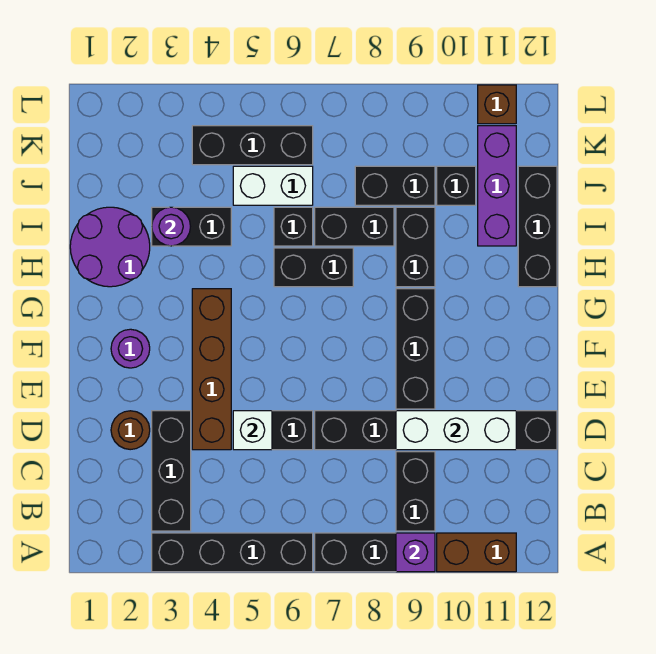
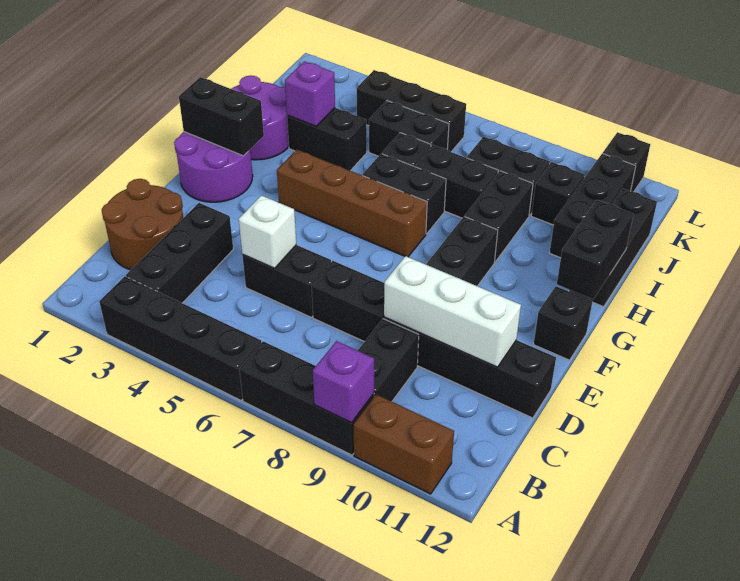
brown round brick D2 level 1 -> brown round brick C1:D2 level 1
brown brick D4:G4 level 1 -> brown brick G4:G7 level 1
purple round brick F2 level 1 -> purple round brick F1:G2 level 1
none -> black brick F12 level 1
none -> black brick G1:G2 level 2
none -> black brick G12:H12 level 2
purple round brick I3 level 2 -> purple brick I3 level 2
purple brick I11:K11 level 1 -> black brick I11:K11 level 1
white brick J5:J6 level 1 -> black brick J5:J6 level 1
brown brick L11 level 1 -> black brick L11 level 1

